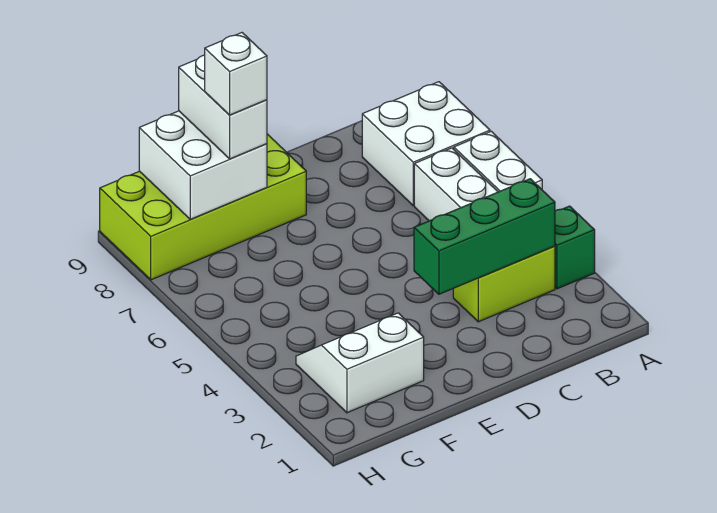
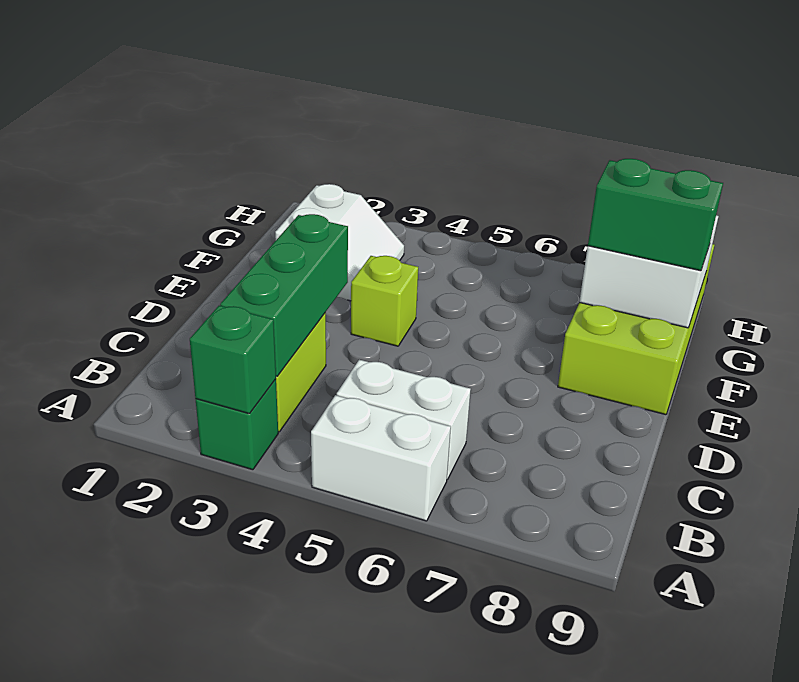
none -> green brick A3 level 2
white brick A7:B8 level 1 -> none
none -> lime brick E4 level 1
white brick F8:F9 level 3 -> green brick F8:F9 level 3
white brick F8 level 4 -> none

